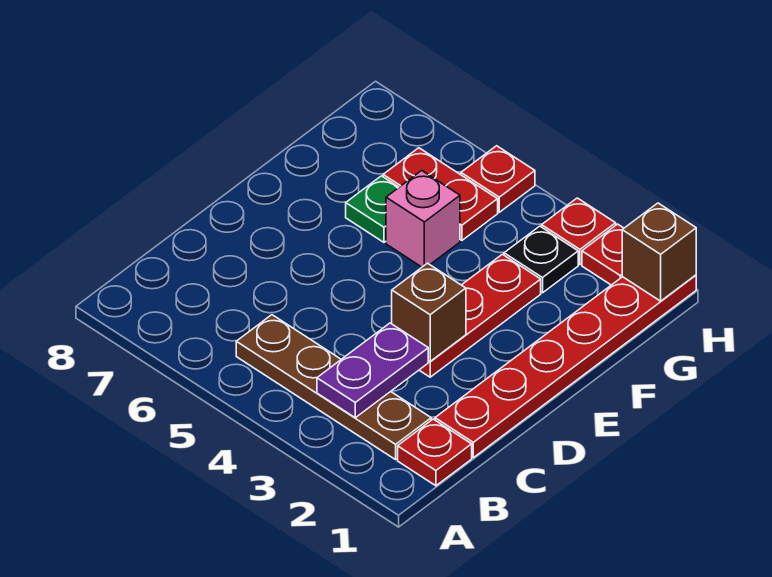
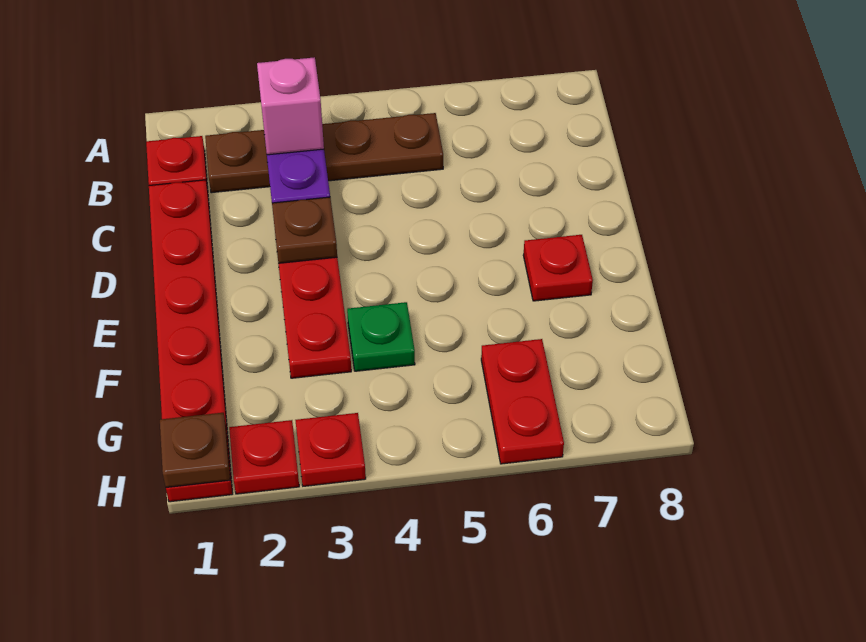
brown brick D3 level 2 -> brown plate D3 level 2
pink brick F5 level 1 -> pink brick B3 level 3
green plate F6 level 1 -> green plate F4 level 1
black plate G3 level 1 -> none
red plate G5:G6 level 1 -> red plate G6:H6 level 1
brown brick H1 level 2 -> brown plate H1 level 2
red plate H5 level 1 -> red plate E7 level 1

